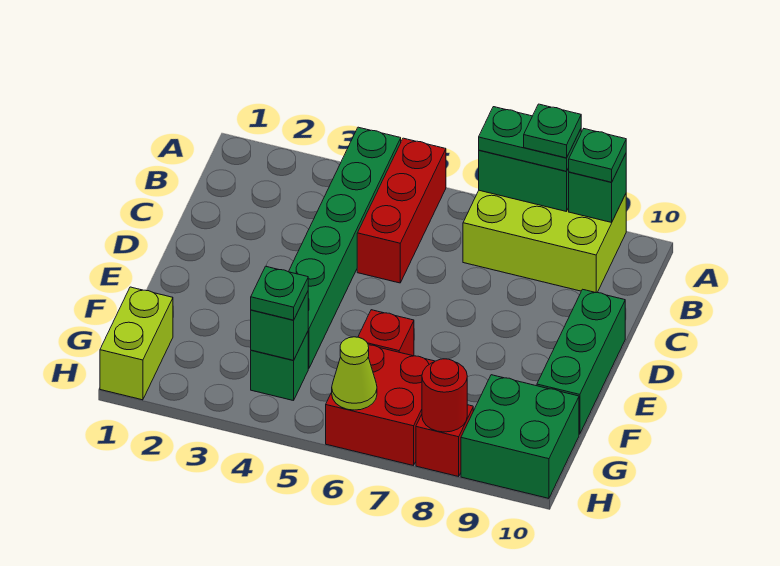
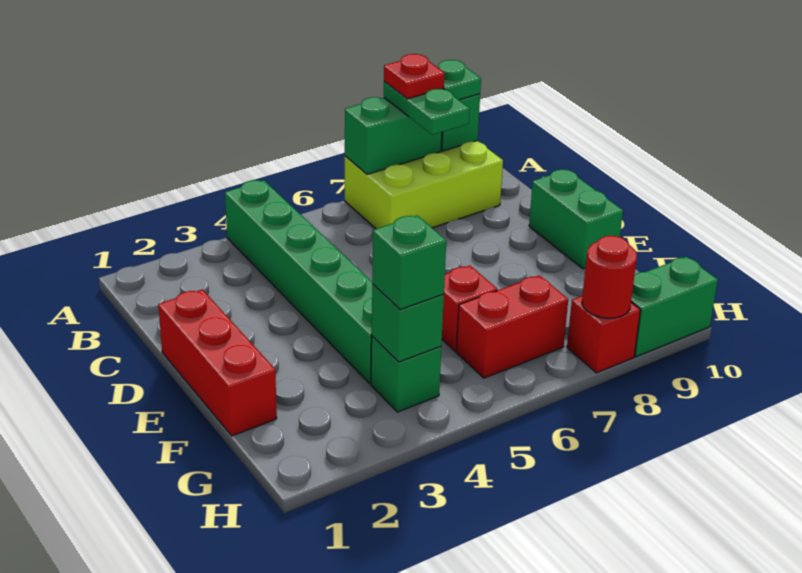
red brick A5:C5 level 1 -> red brick D1:F1 level 1
green plate A7:A8 level 3 -> green plate A8:B8 level 3
green plate A8 level 4 -> red plate A8 level 4
green brick D10:F10 level 1 -> green brick D10:E10 level 1
lime brick G1:H1 level 1 -> none
green plate G4 level 3 -> green brick G4 level 3
red brick G6:H7 level 1 -> red brick G6:G7 level 1
green brick G9:H10 level 1 -> green brick H9:H10 level 1
lime cone H6 level 2 -> none

